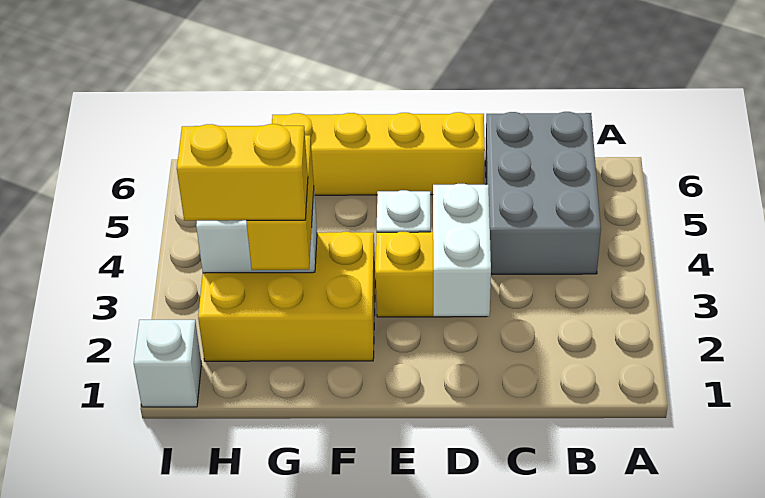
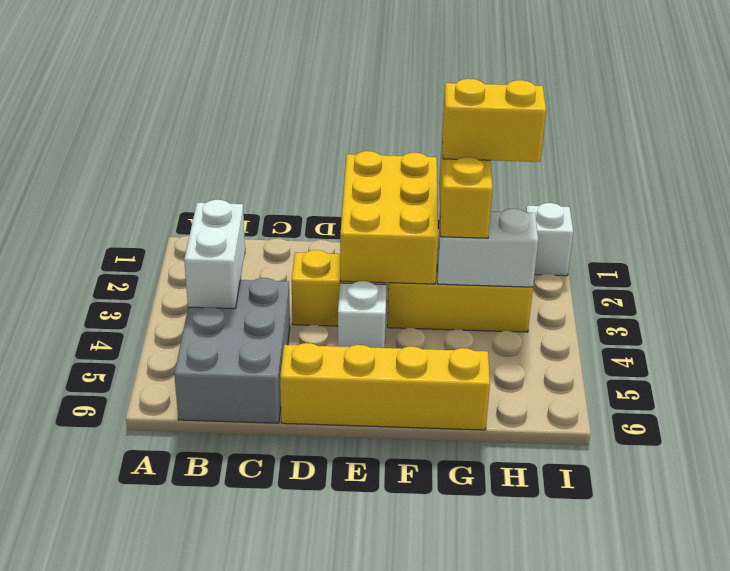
white brick D2:D3 level 2 -> white brick B3:B4 level 2
none -> yellow brick E1:F3 level 2

